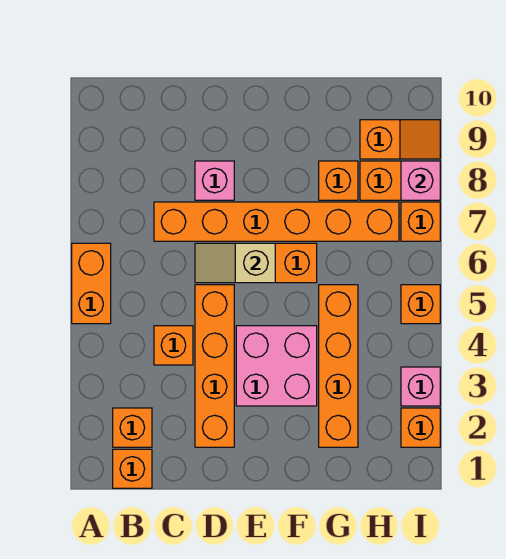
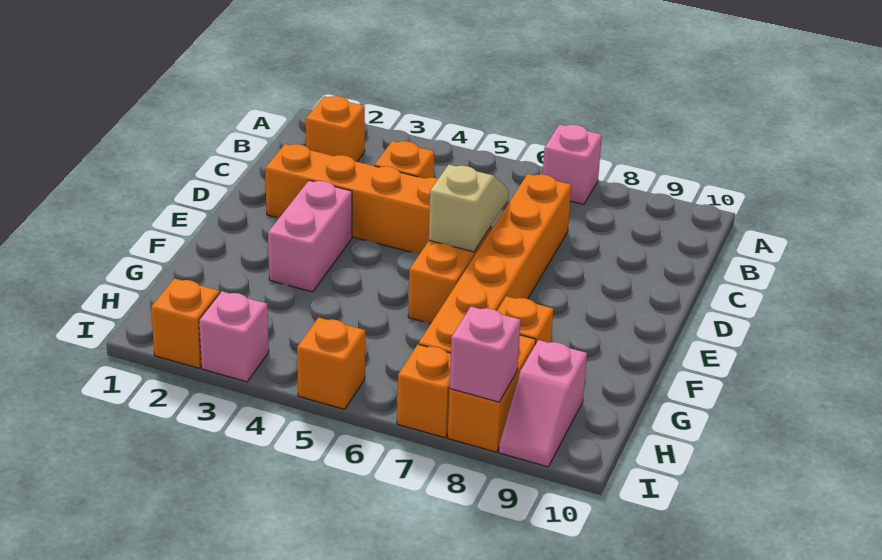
orange brick A5:A6 level 1 -> none
orange brick B1 level 1 -> none
pink brick D8 level 1 -> pink brick A7 level 1
pink brick E3:F4 level 1 -> pink brick E3:F3 level 1
orange brick G2:G5 level 1 -> none
orange slope H9:I9 level 1 top H -> pink slope H9:I9 level 1 top H

